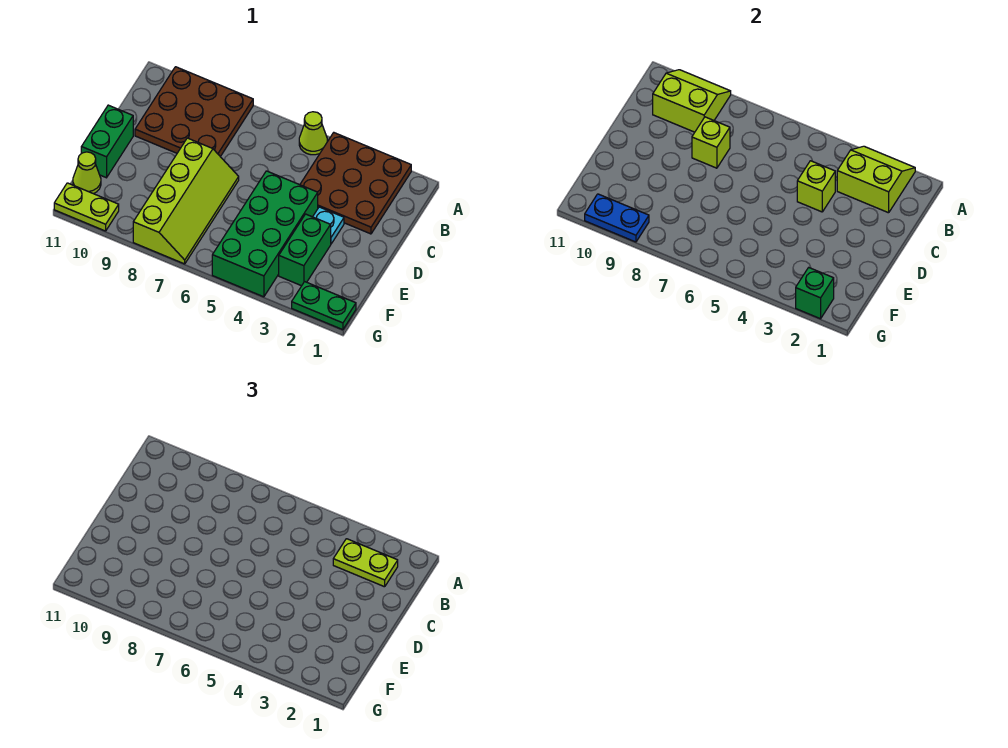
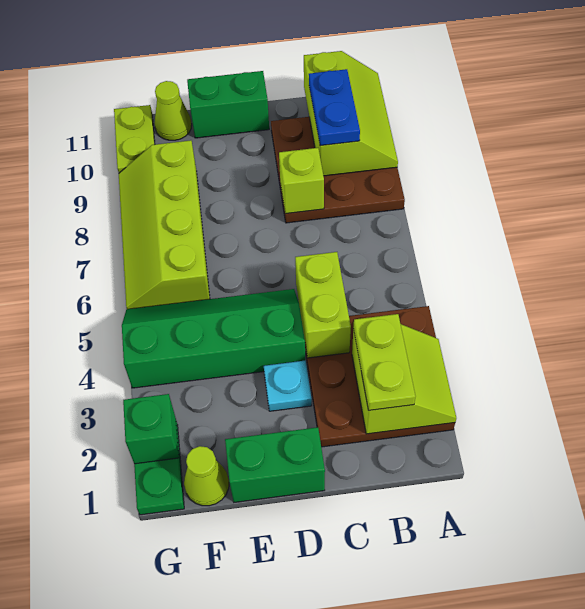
lime cone A5 level 1 -> lime cone F1 level 1
lime slope A9:B10 level 2 top B -> lime slope A9:B11 level 2 top B
lime brick C4 level 2 -> lime brick C4:C5 level 2
green brick D4:G5 level 1 -> green slope D4:G5 level 1 top 4
lime slope D7:G8 level 1 top 8 -> lime slope F6:G9 level 1 top F
green brick E3:F3 level 1 -> green brick D1:E1 level 1
blue plate G9:G10 level 2 -> blue plate B9:B10 level 3

